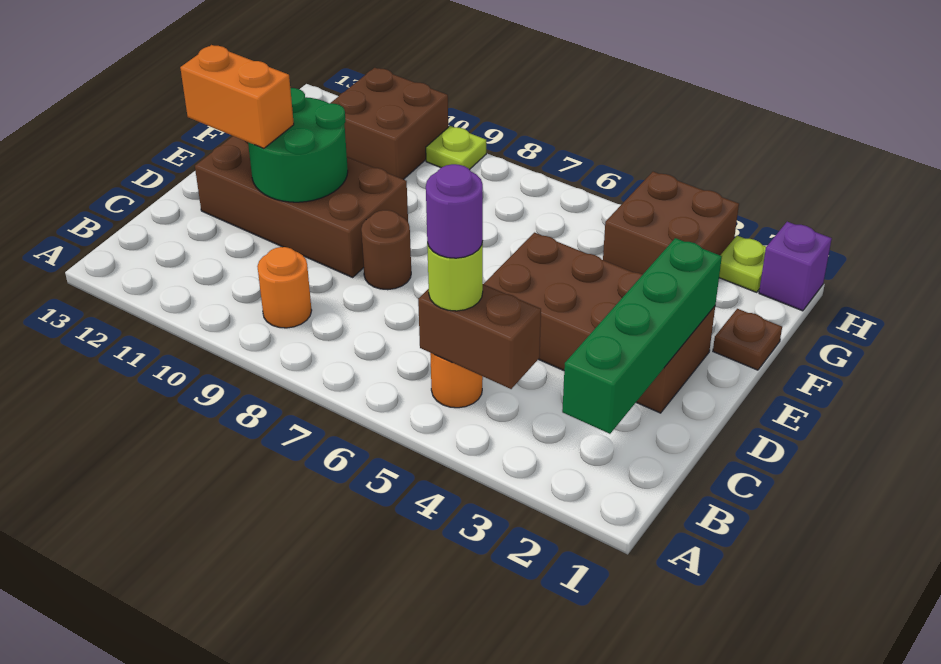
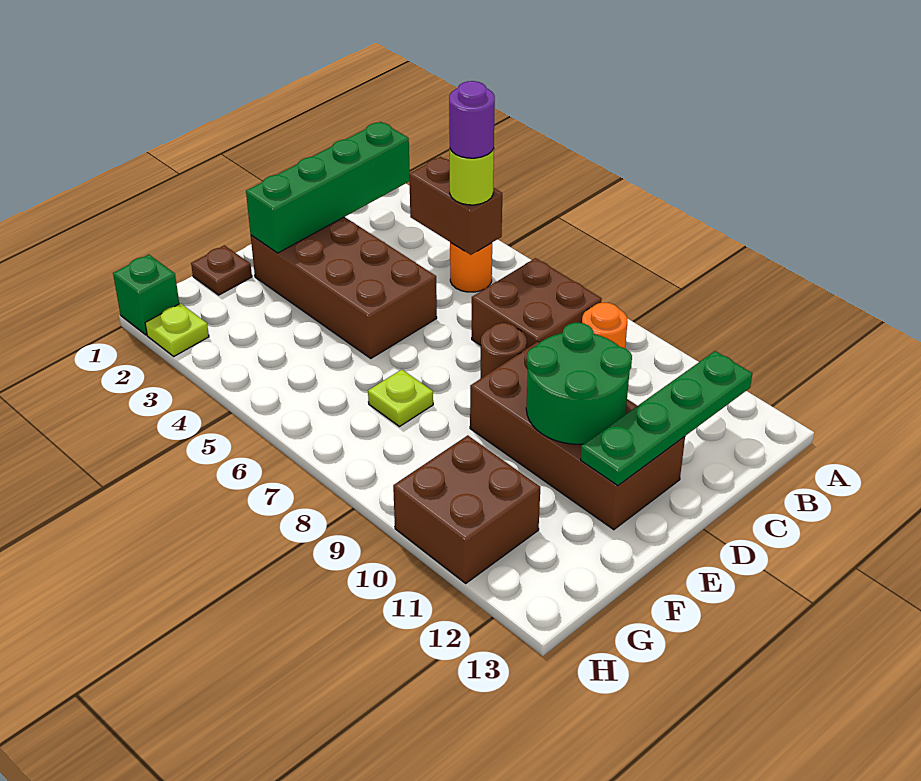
none -> green plate B12:E12 level 2
orange brick D11:D12 level 3 -> none
brown brick G3:H4 level 1 -> brown brick B7:C8 level 1
purple brick H1 level 1 -> green brick H1 level 1
lime plate H9 level 1 -> lime plate F7 level 1

